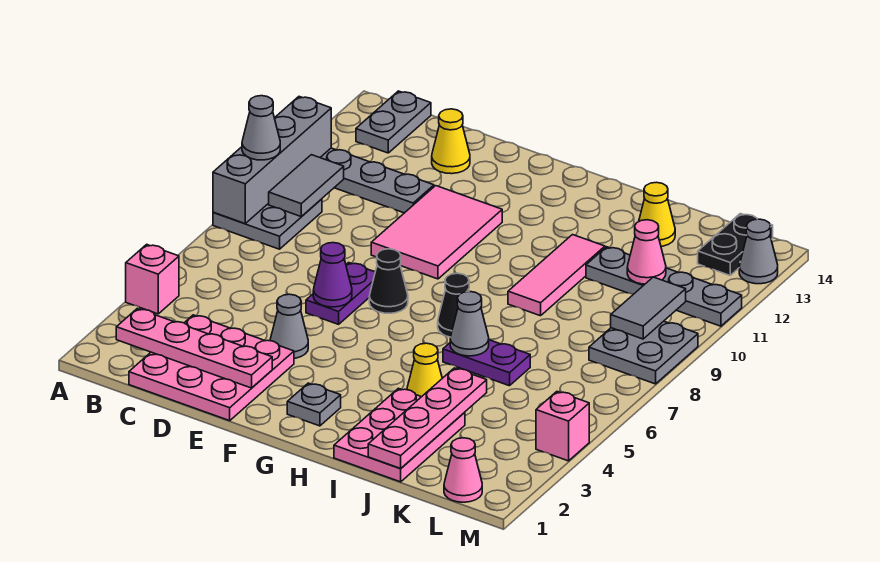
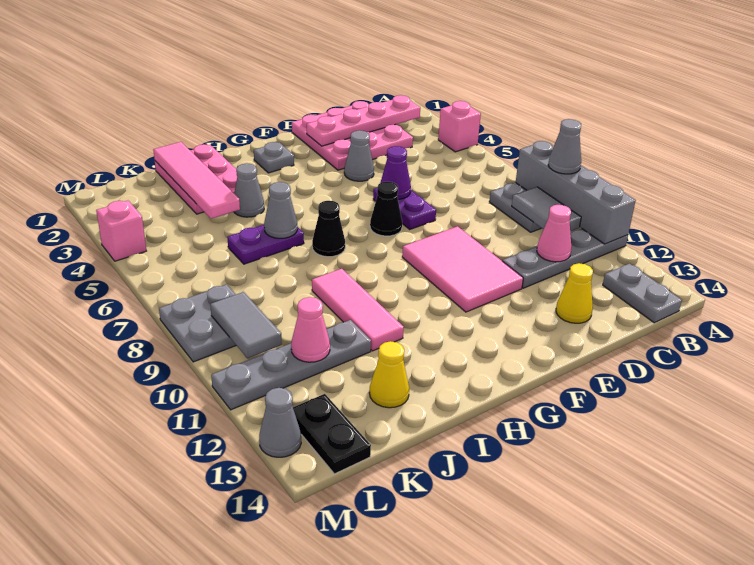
yellow cone I4 level 1 -> grey cone I4 level 1
pink plate J1:J4 level 2 -> pink tile J1:J4 level 2
pink cone L1 level 1 -> pink cone C11 level 2

